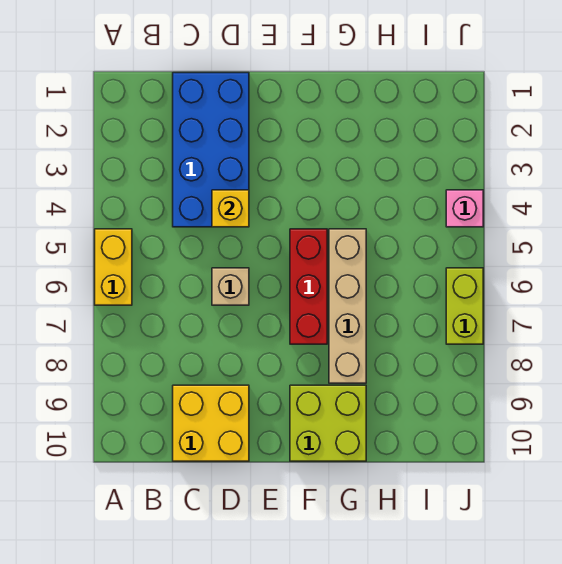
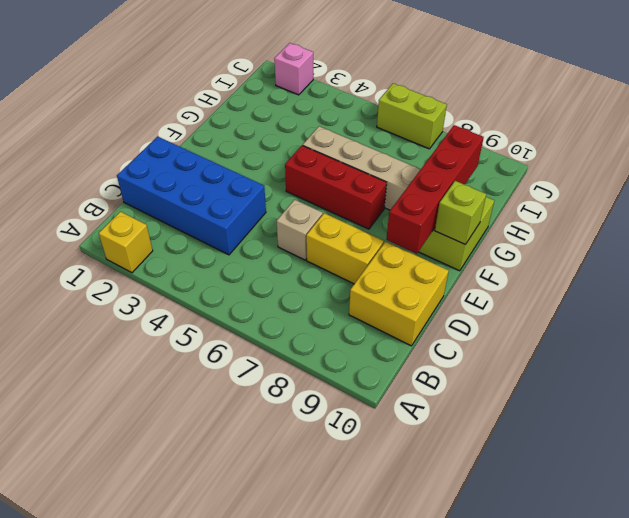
yellow brick A5:A6 level 1 -> yellow brick D7:D8 level 1
yellow brick D4 level 2 -> yellow brick A2 level 1
none -> red brick E9:H9 level 2
none -> lime brick F10 level 2
pink brick J4 level 1 -> pink brick J2 level 1

